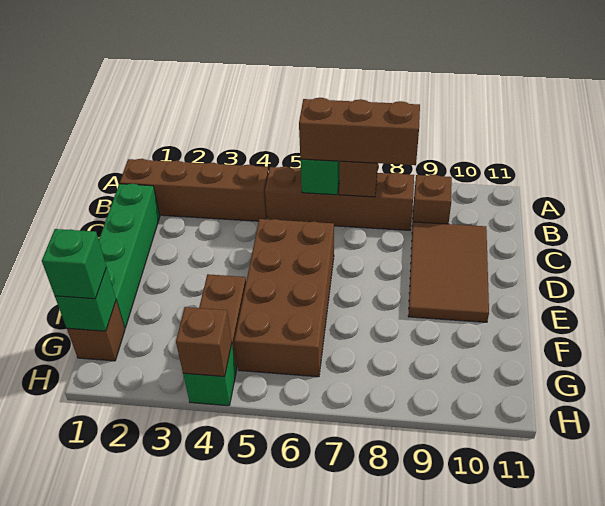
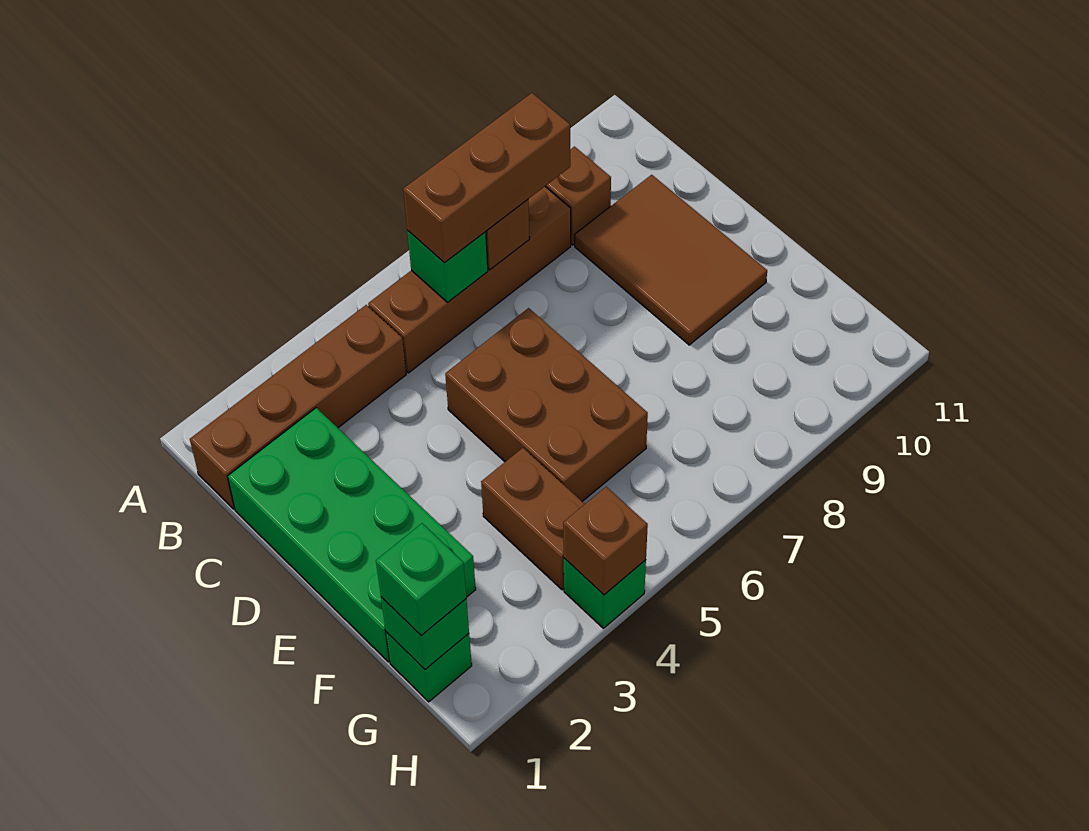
green brick C1:F1 level 1 -> green brick C1:F2 level 1
brown brick D5:G6 level 1 -> brown brick D5:F6 level 1
brown brick G1 level 1 -> green brick G1 level 1

